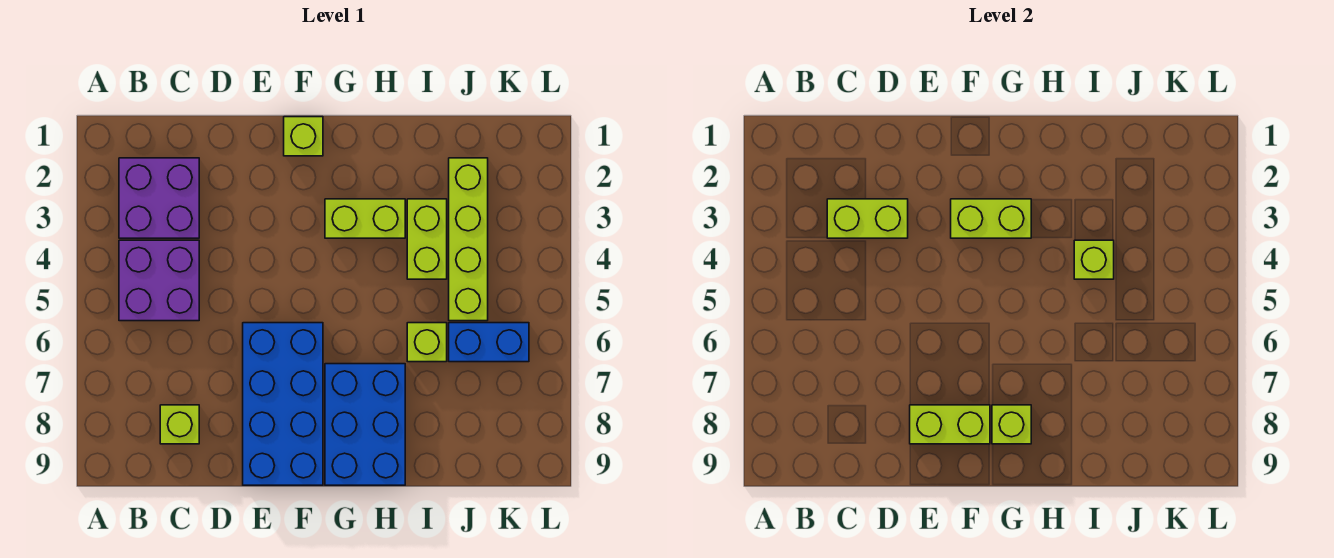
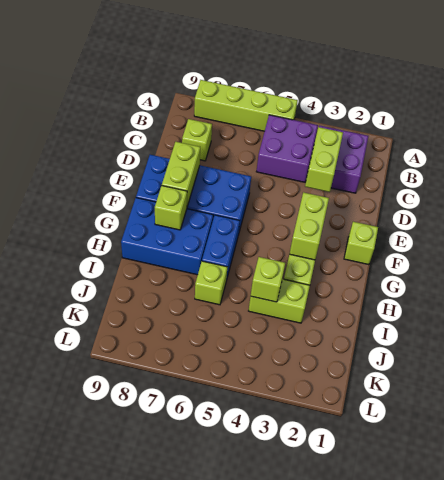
lime brick J2:J5 level 1 -> lime brick A5:A8 level 1
blue brick J6:K6 level 1 -> blue brick G6:H6 level 1

